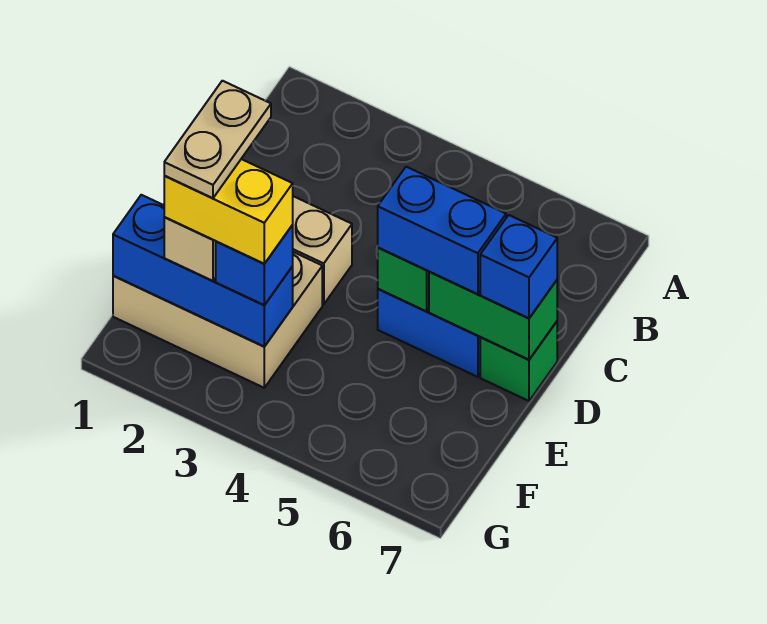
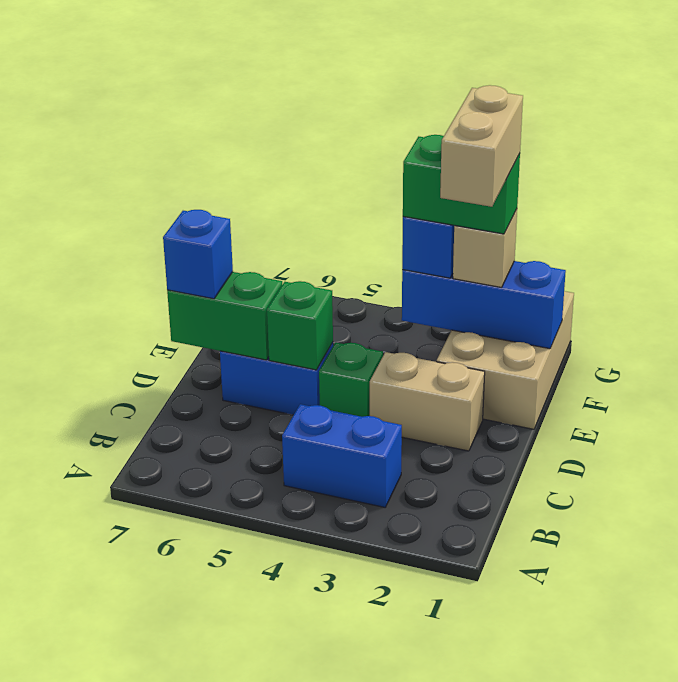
blue brick D5:D6 level 3 -> blue brick B3:B4 level 1
green brick D7 level 1 -> green brick D4 level 1
tan brick E1:F3 level 1 -> tan brick E1:G2 level 1
tan plate E2:F2 level 5 -> tan brick E2:F2 level 5
yellow brick F2:F3 level 4 -> green brick F2:F3 level 4

